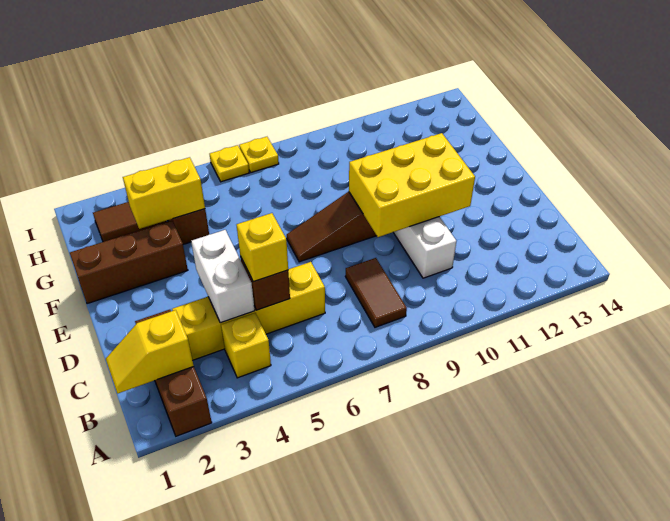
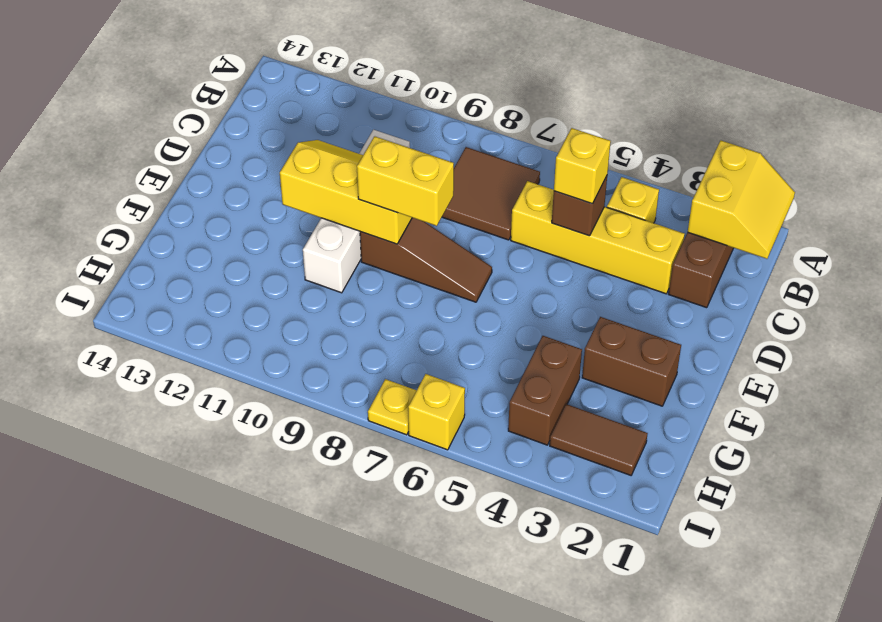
yellow slope B1:B2 level 2 top 2 -> yellow slope A1:B2 level 2 top 2
brown tile B8:C8 level 1 -> brown tile B7:C8 level 1
white brick C4:D4 level 2 -> none
yellow brick D9:E11 level 2 -> yellow slope D9:E11 level 2 top E
brown brick F1:F3 level 1 -> brown brick F2:F3 level 1
yellow brick G3:G4 level 2 -> yellow brick E8:E9 level 3
yellow plate I6 level 1 -> yellow brick I6 level 1

